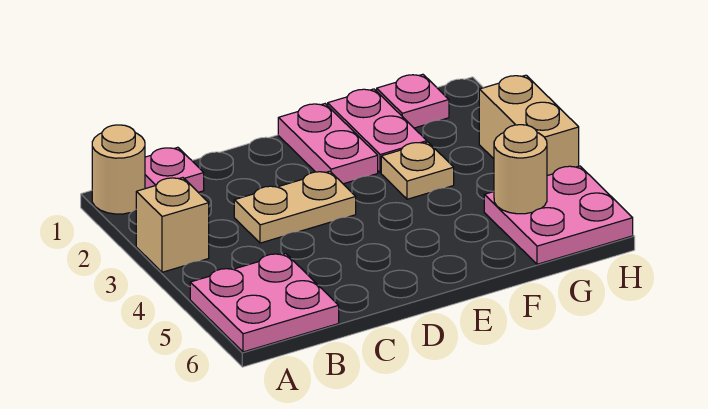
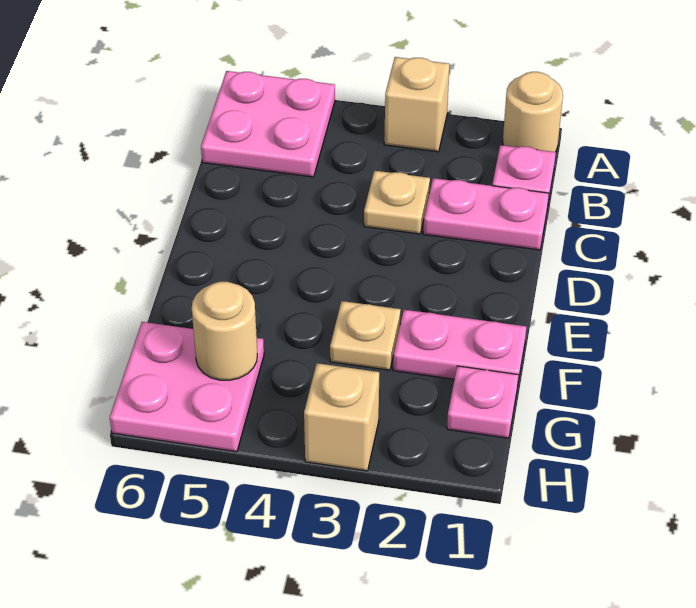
tan plate C3:D3 level 1 -> tan plate C3 level 1
pink plate E1:E2 level 1 -> pink plate C1:C2 level 1
tan brick H3:H4 level 1 -> tan brick H3 level 1

